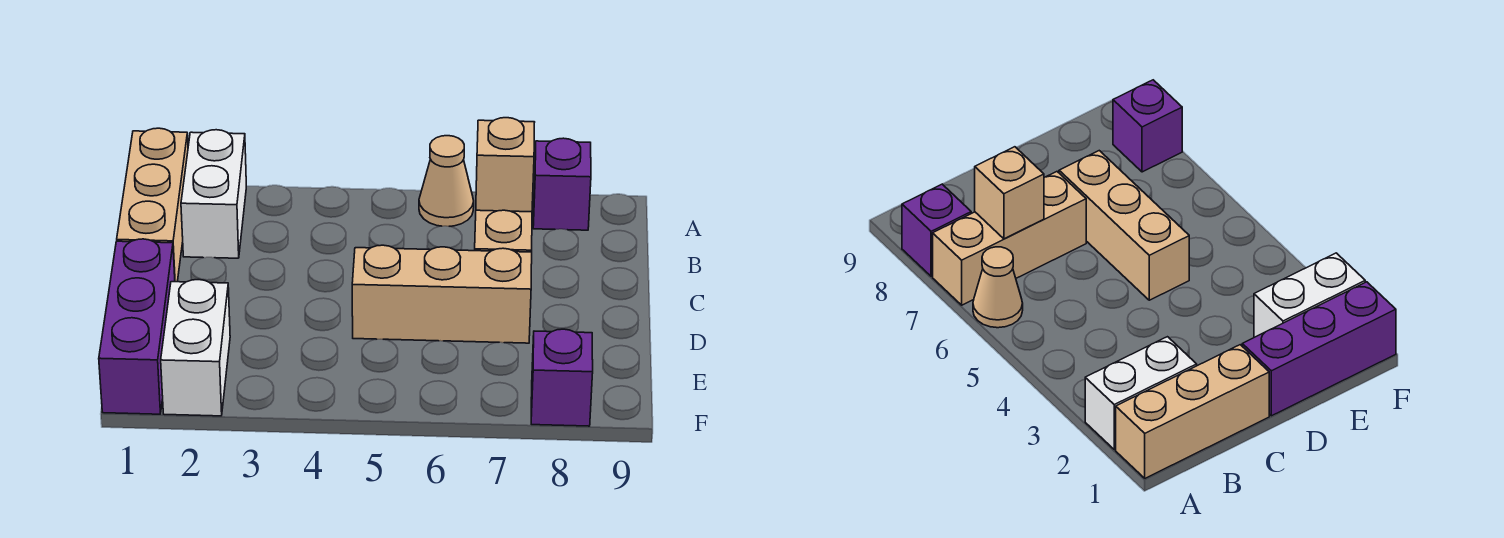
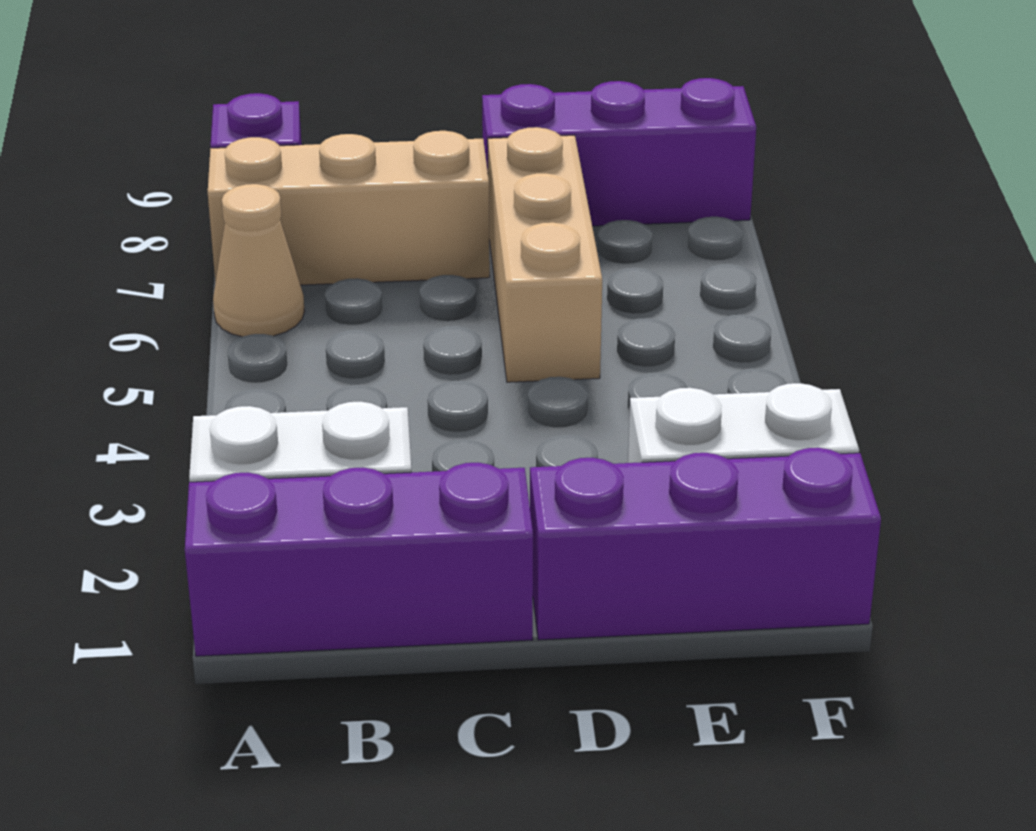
tan brick A1:C1 level 1 -> purple brick A1:C1 level 1
tan brick B7 level 2 -> none
purple brick F8 level 1 -> purple brick D8:F8 level 1

